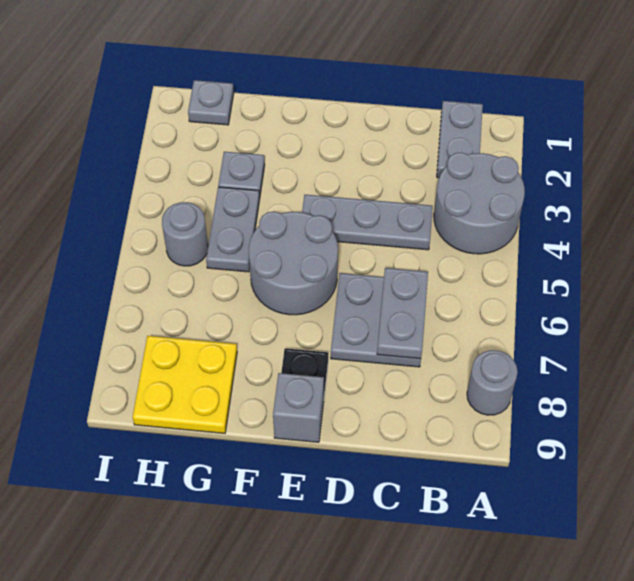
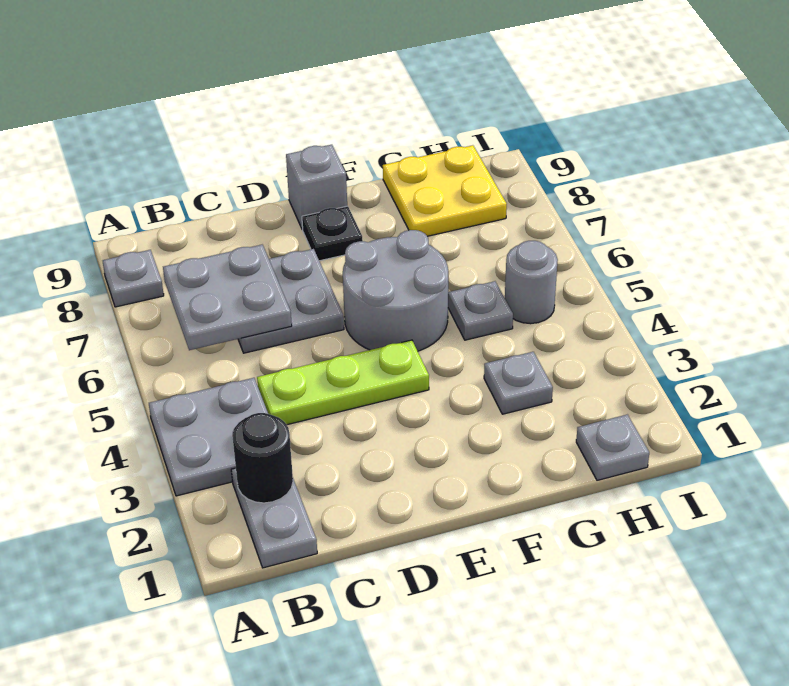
grey round brick A3:B4 level 1 -> grey plate A3:B4 level 1
grey round brick A8 level 1 -> grey plate A8 level 1
none -> black round brick B2 level 2
grey plate C4:E4 level 1 -> lime plate C4:E4 level 1
grey plate C6:C7 level 2 -> grey plate B6:C7 level 2
grey plate G4:G5 level 1 -> grey plate G5 level 1

